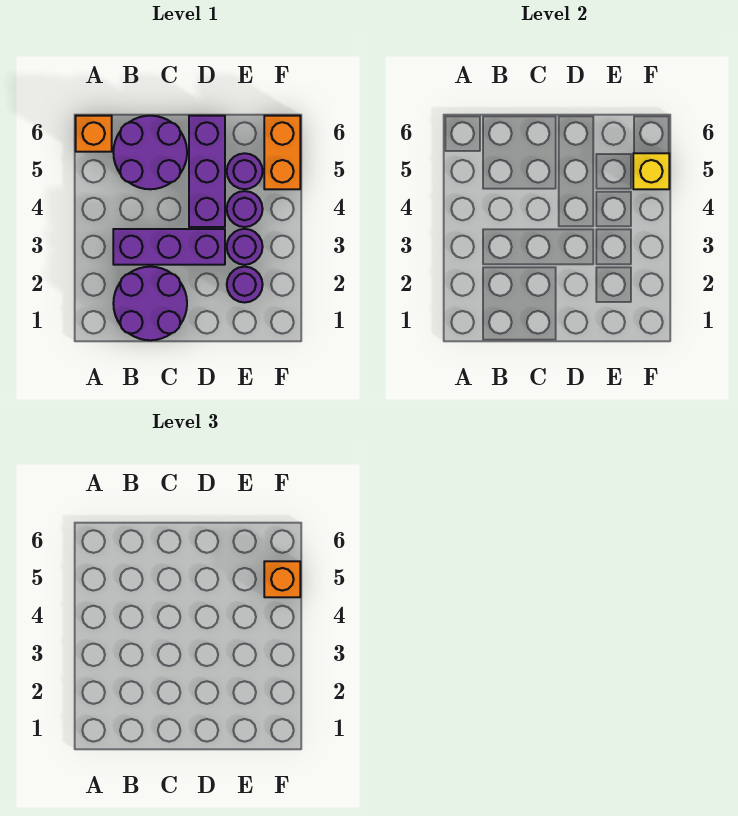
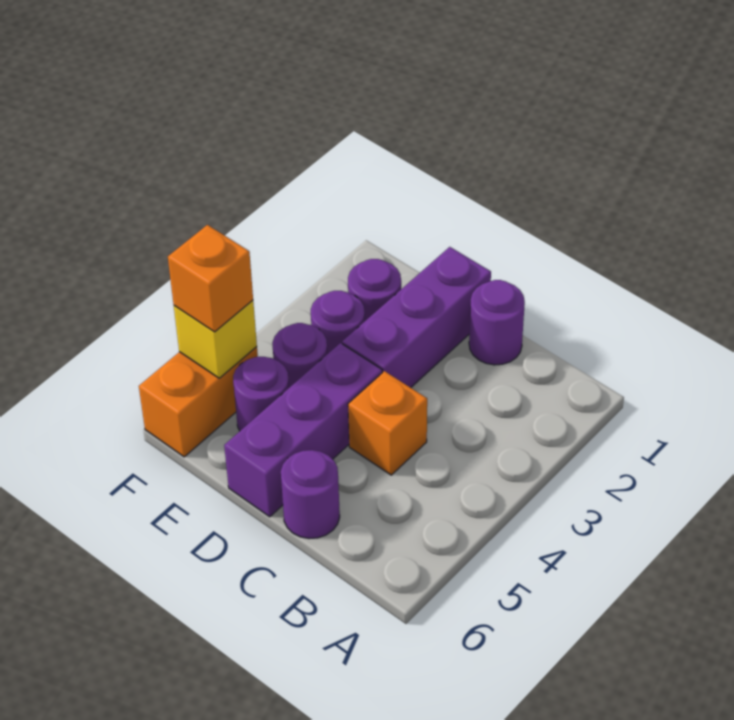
orange brick A6 level 1 -> orange brick C4 level 1
purple round brick B1:C2 level 1 -> purple round brick C1 level 1
purple brick B3:D3 level 1 -> purple brick D1:D3 level 1
purple round brick B5:C6 level 1 -> purple round brick C6 level 1

